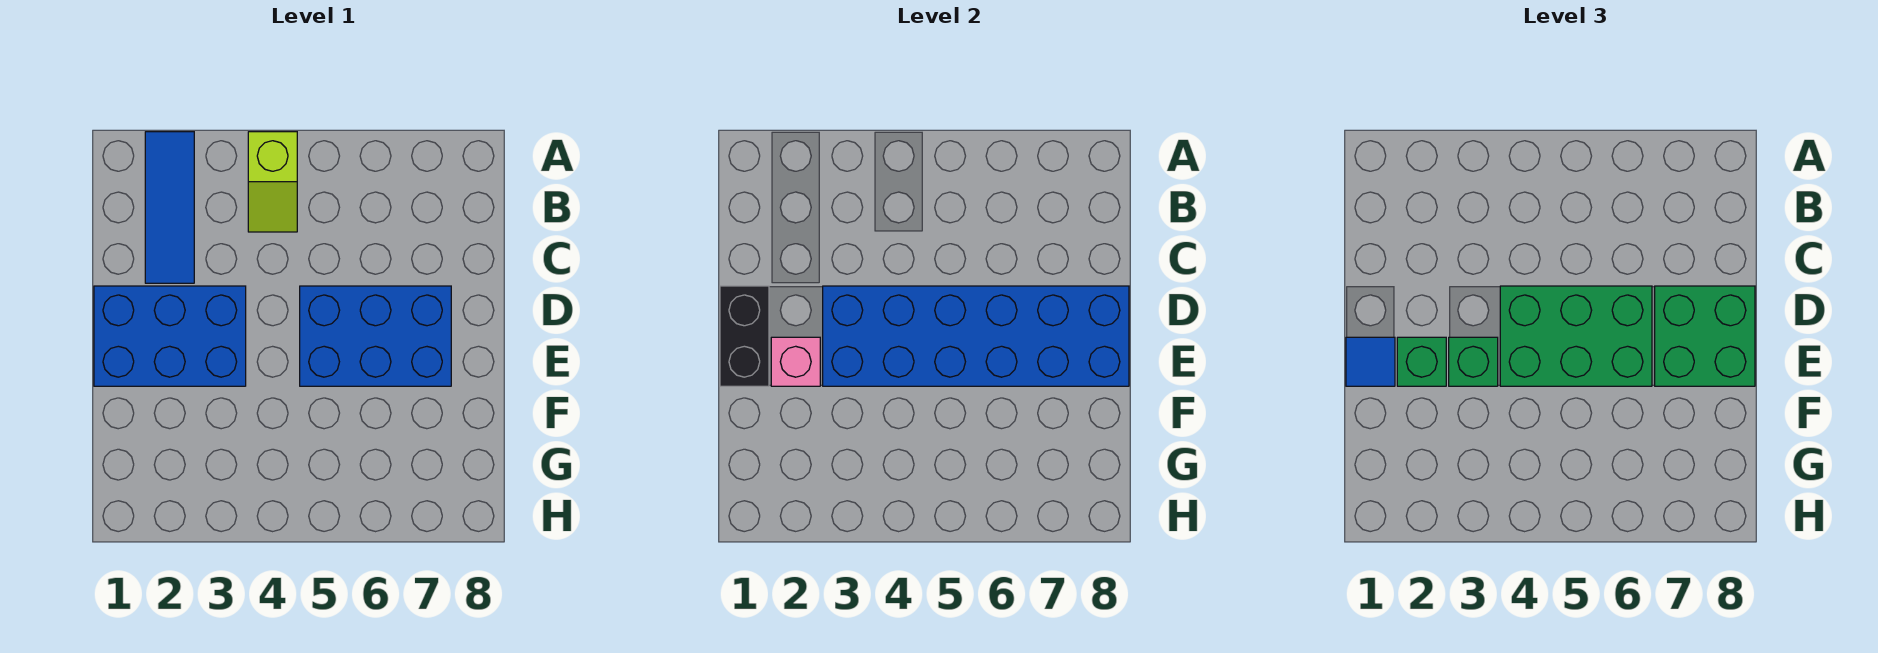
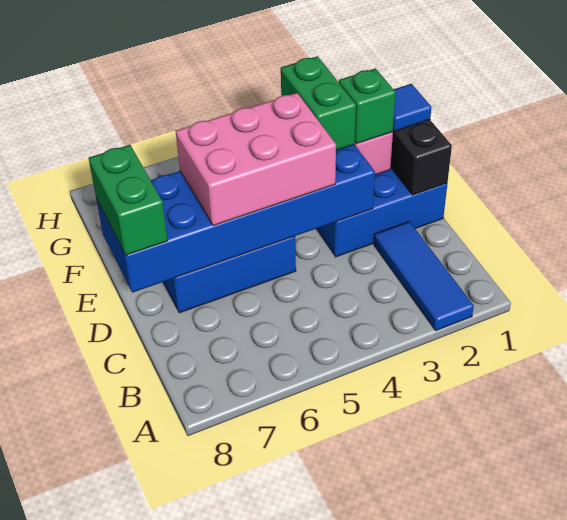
lime slope A4:B4 level 1 top A -> none
green brick D4:E6 level 3 -> pink brick D4:E6 level 3
green brick D7:E8 level 3 -> green brick D8:E8 level 3
green brick E3 level 3 -> green brick E3:F3 level 3

